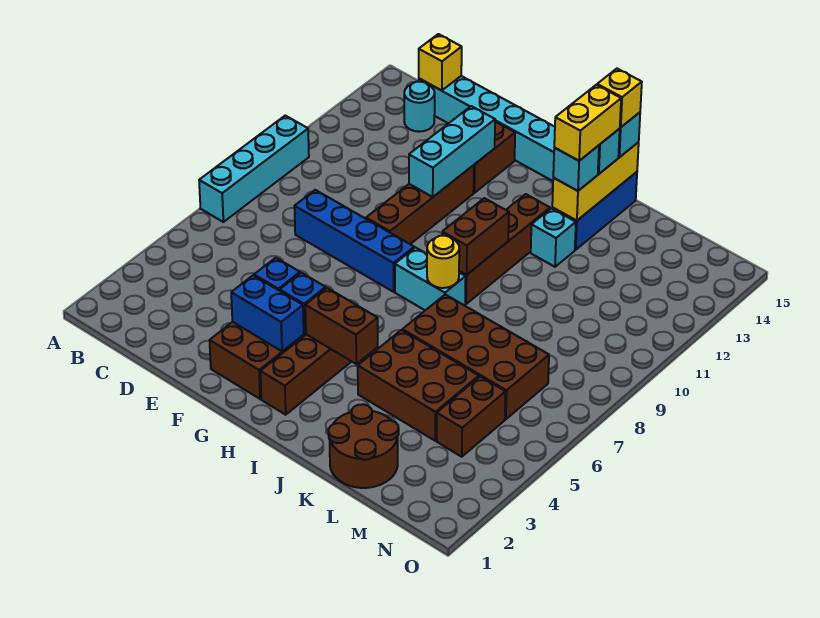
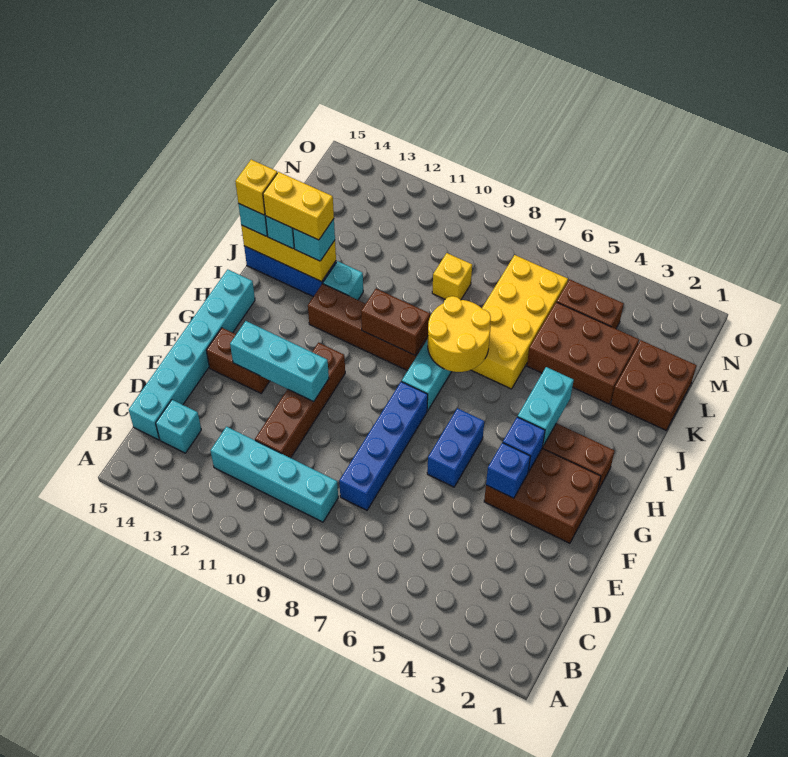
cyan brick A7:A10 level 1 -> cyan brick C9:C12 level 1
cyan round brick C14 level 1 -> cyan brick C14 level 1
yellow brick C15 level 2 -> yellow brick L9 level 1
blue brick F3:G3 level 2 -> blue brick F6:G6 level 1
brown brick F9:F12 level 1 -> brown brick D11:G11 level 1
brown brick H4:I4 level 2 -> cyan brick H4:I4 level 2
yellow round brick I8 level 2 -> yellow round brick I7:J8 level 2
brown brick J4:L5 level 1 -> brown brick K3:L5 level 1
brown brick J6:M7 level 1 -> yellow brick J6:M7 level 1
brown round brick K1:L2 level 1 -> brown brick K1:L2 level 1

